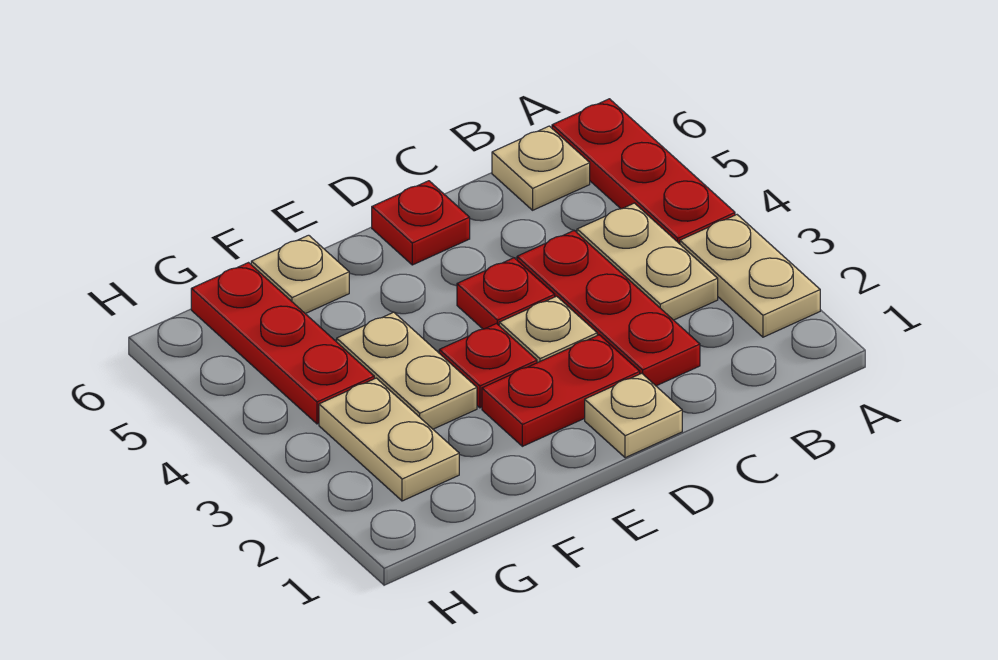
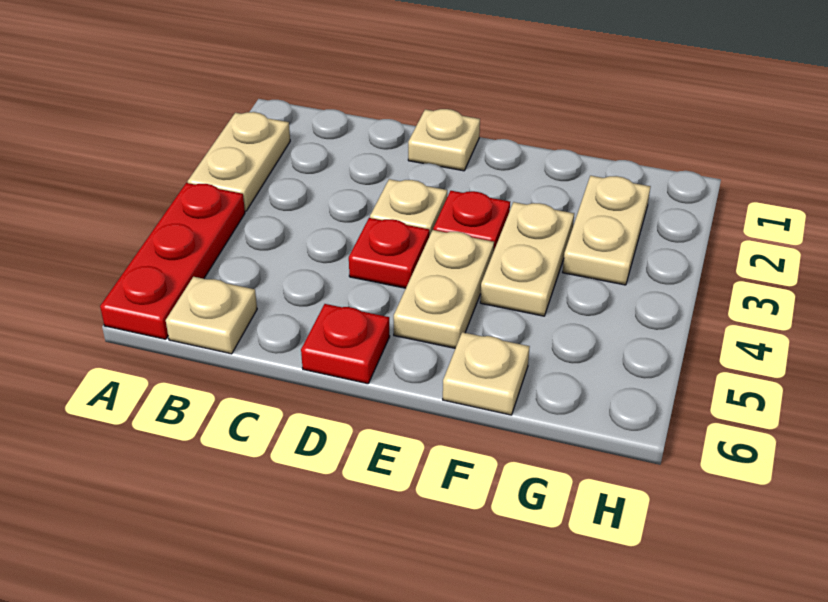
tan plate B3:B4 level 1 -> tan plate E4:E5 level 1
red plate C2:C4 level 1 -> none
red plate D2:E2 level 1 -> none
red plate G4:G6 level 1 -> none

